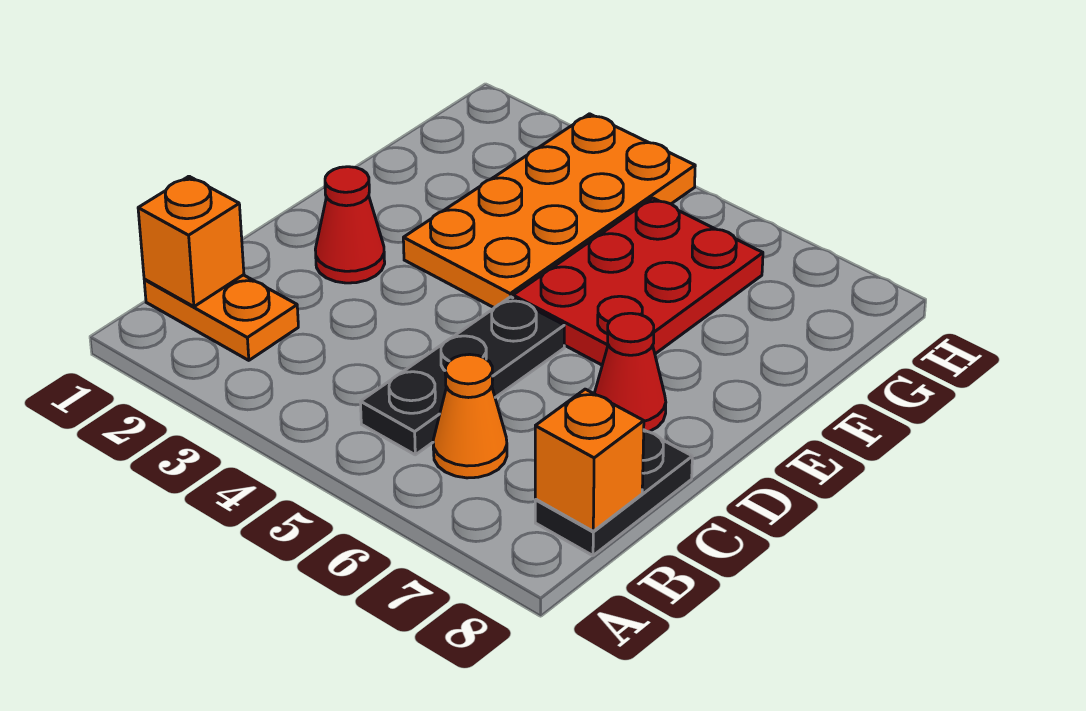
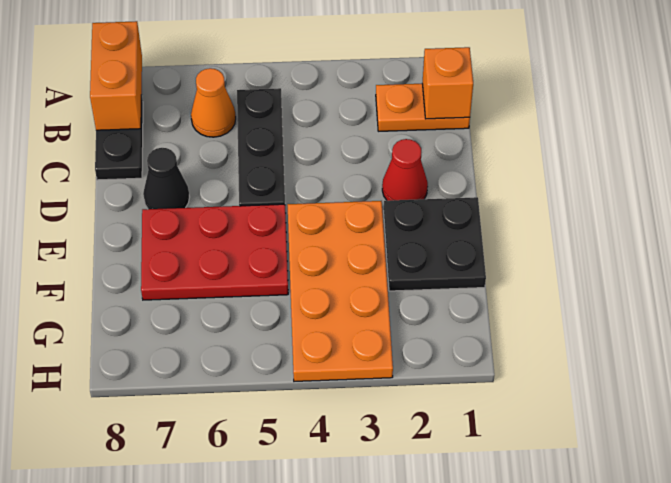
orange brick B8 level 2 -> orange brick A8:B8 level 2
red cone D7 level 1 -> black cone D7 level 1
none -> black plate E1:F2 level 1
red plate E5:G6 level 1 -> red plate E5:F7 level 1

